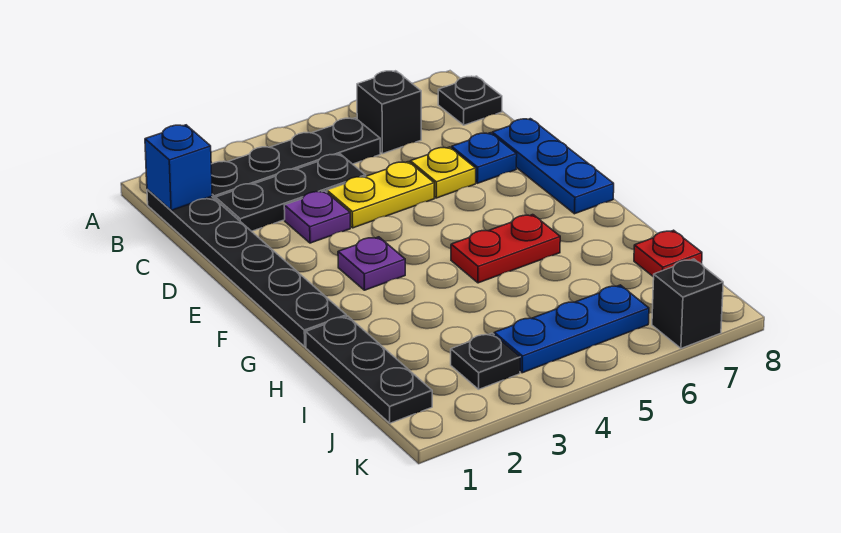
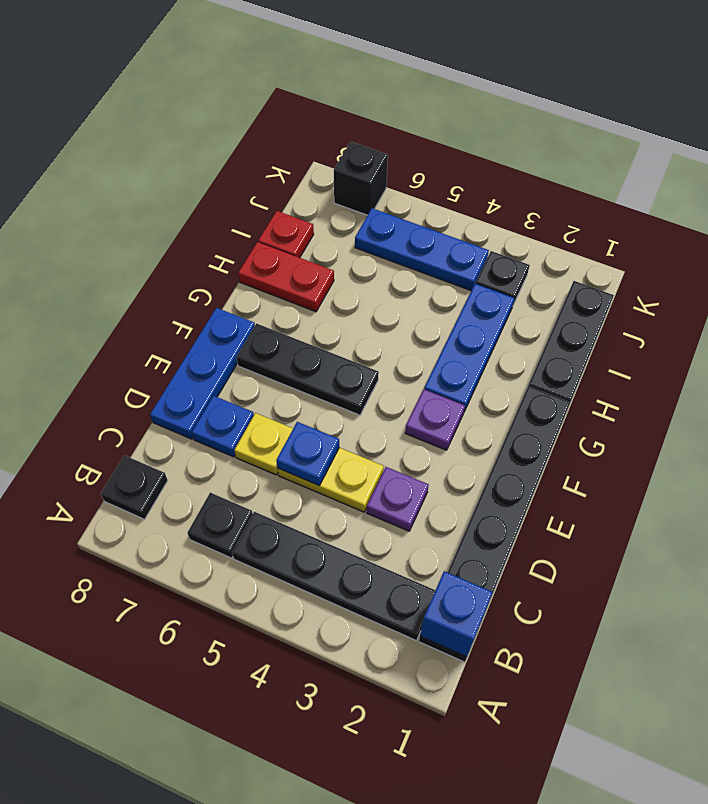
black brick B6 level 1 -> black plate B6 level 1
black plate C2:C4 level 1 -> black plate F5:F7 level 1
none -> blue plate D5 level 2
none -> blue plate G3:I3 level 1
red plate G5:G6 level 1 -> red plate H7:H8 level 1

